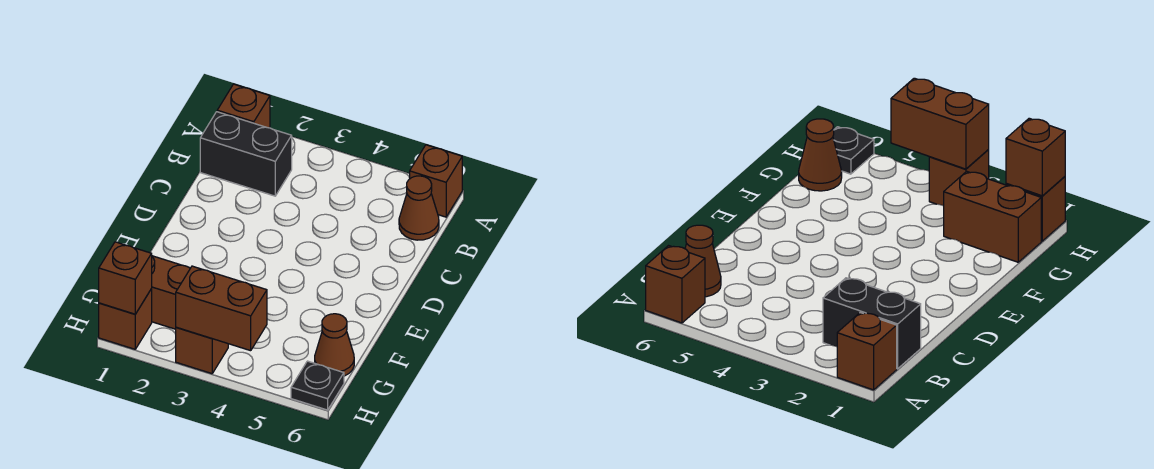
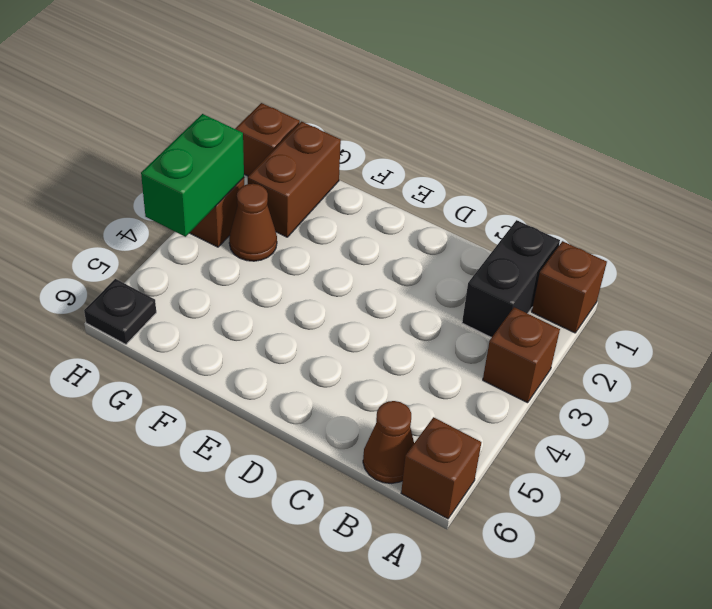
brown cone G6 level 1 -> brown cone G3 level 1
brown brick H1 level 2 -> brown brick A3 level 1
brown brick H3:H4 level 2 -> green brick H3:H4 level 2

